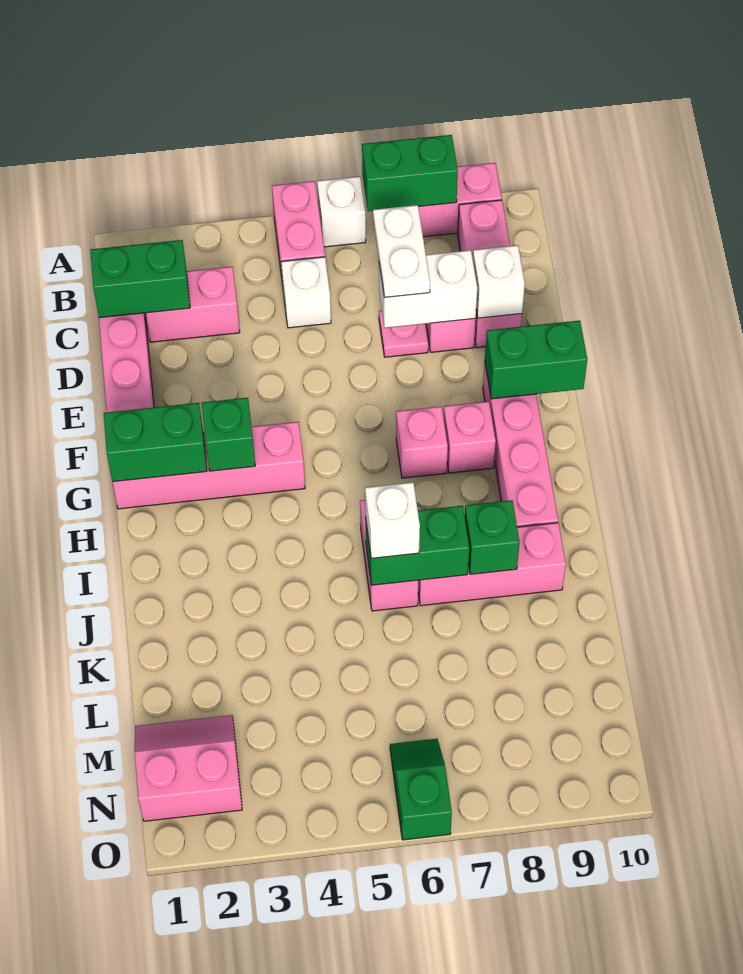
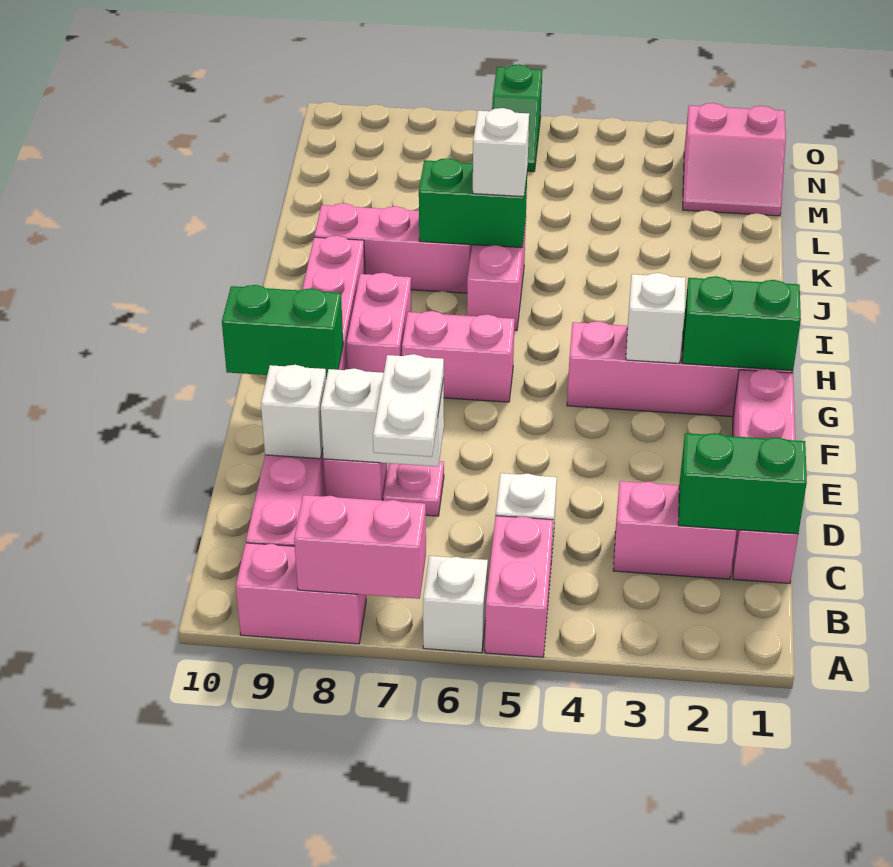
green brick A7:A8 level 2 -> pink brick A7:A8 level 2
green brick G3 level 2 -> white brick G3 level 2
pink brick G7 level 1 -> pink brick G6:G7 level 1
pink brick G8 level 1 -> pink brick G8:H8 level 1
green brick J8 level 2 -> none

